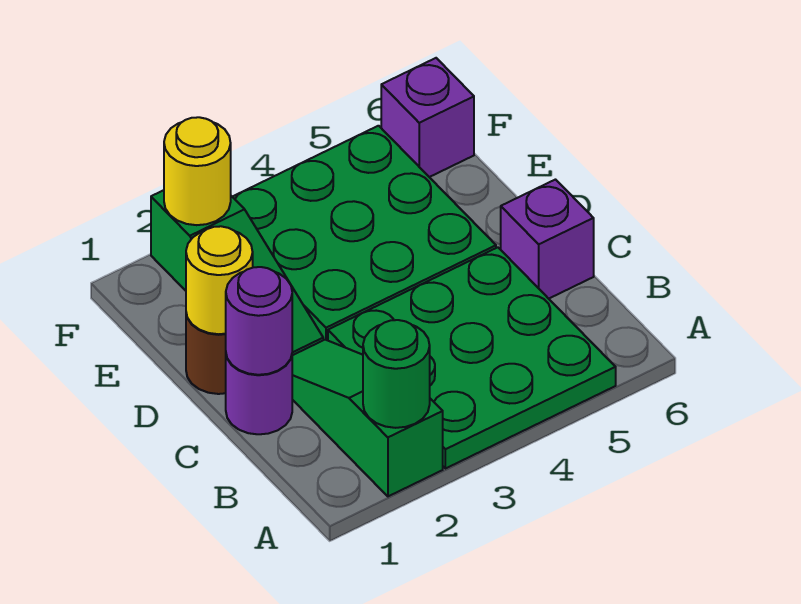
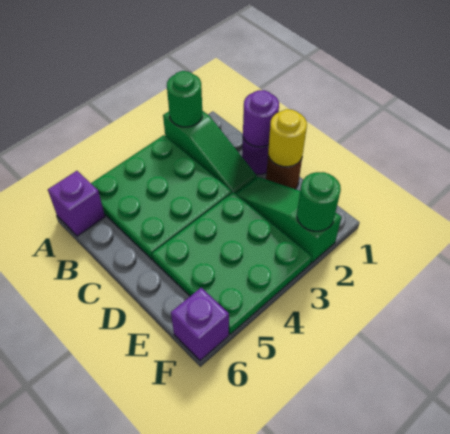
purple brick C6 level 1 -> purple brick A6 level 1
yellow round brick F2 level 2 -> green round brick F2 level 2

